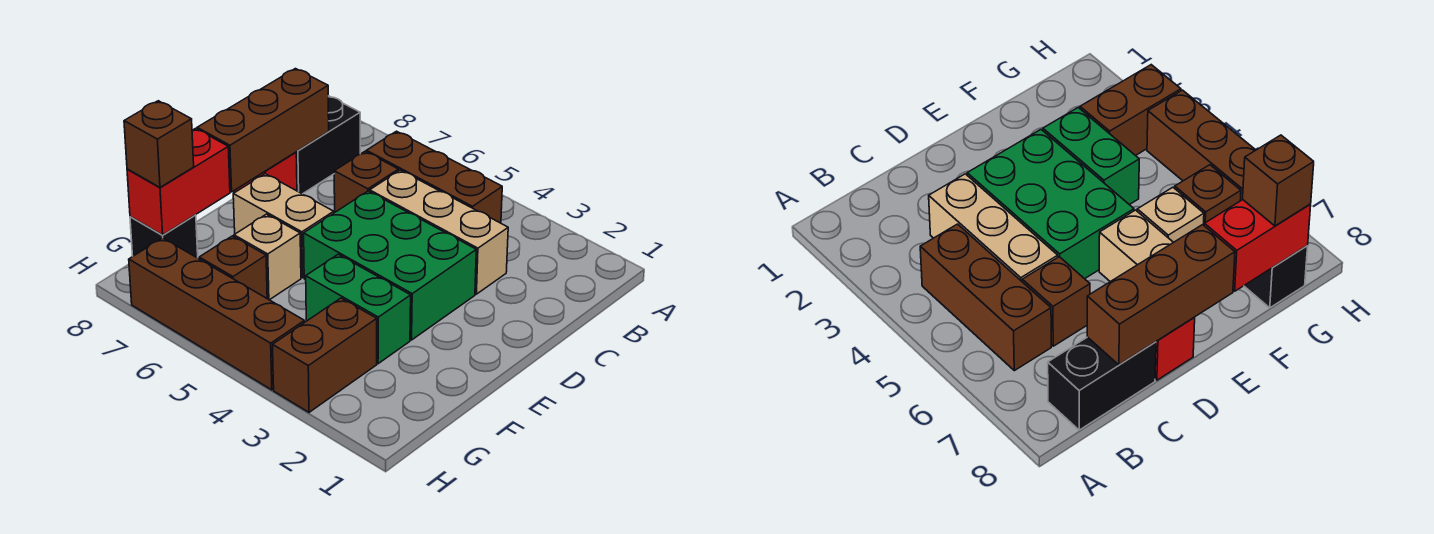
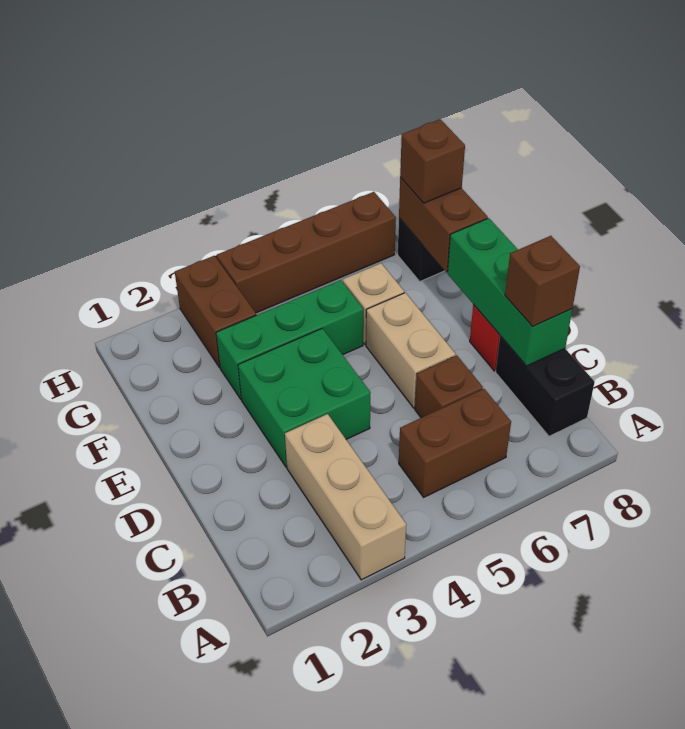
brown brick B4:B6 level 1 -> brown brick B5:B6 level 1
tan brick C3:C5 level 1 -> tan brick A3:C3 level 1
brown brick C8:E8 level 2 -> green brick C8:E8 level 2
green brick D3:E5 level 1 -> green brick D3:E4 level 1
tan brick E6:E7 level 1 -> tan brick D6:E6 level 1
green brick F3:F4 level 1 -> green brick F3:F5 level 1
red brick F8:G8 level 2 -> brown brick F8:G8 level 2
brown brick G6 level 1 -> brown brick C8 level 3

